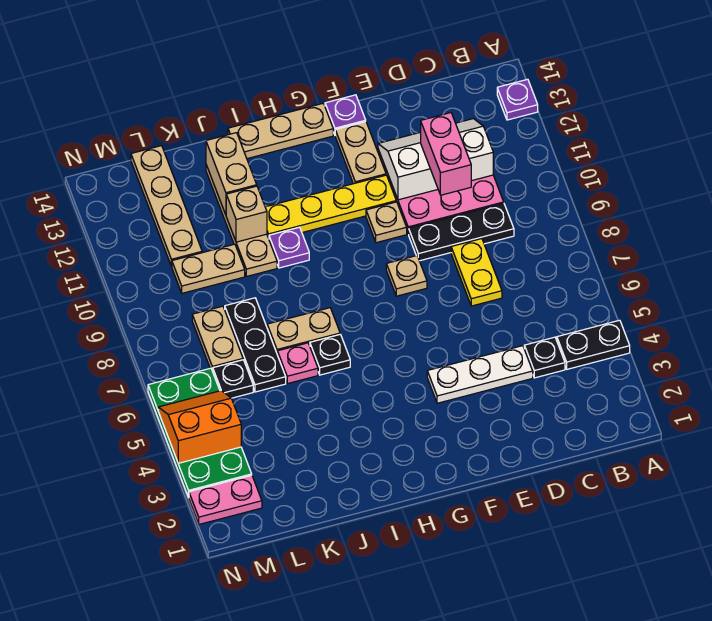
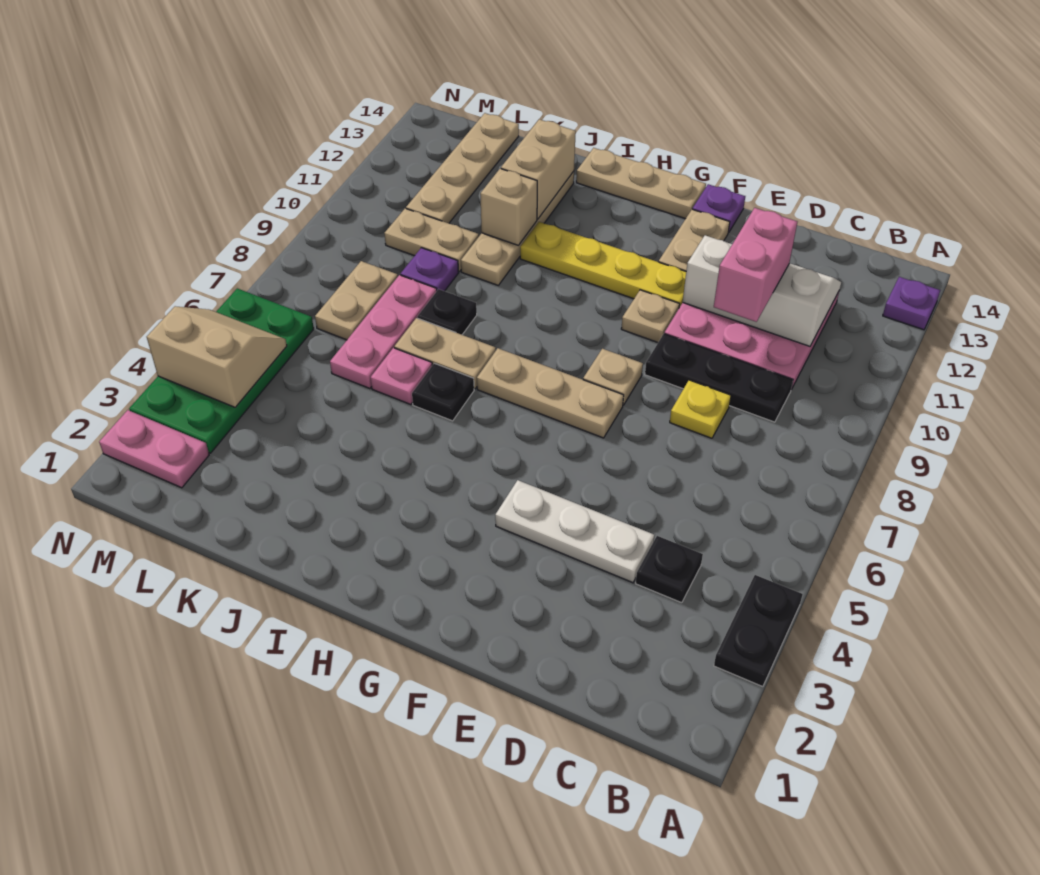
black plate A4:B4 level 1 -> black plate A3:A4 level 1
yellow plate D7:D8 level 1 -> yellow plate D8 level 1
none -> tan plate F7:H7 level 1
purple plate I10 level 1 -> purple plate K9 level 1
black plate K6:K8 level 1 -> pink plate K6:K8 level 1
black plate L6 level 1 -> black plate J8 level 1
orange slope M4:N5 level 2 top 4 -> tan slope M4:N5 level 2 top 4

